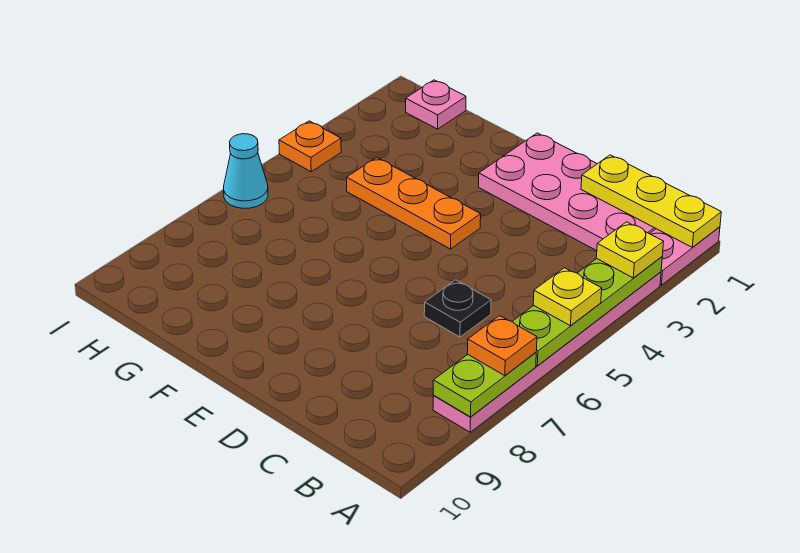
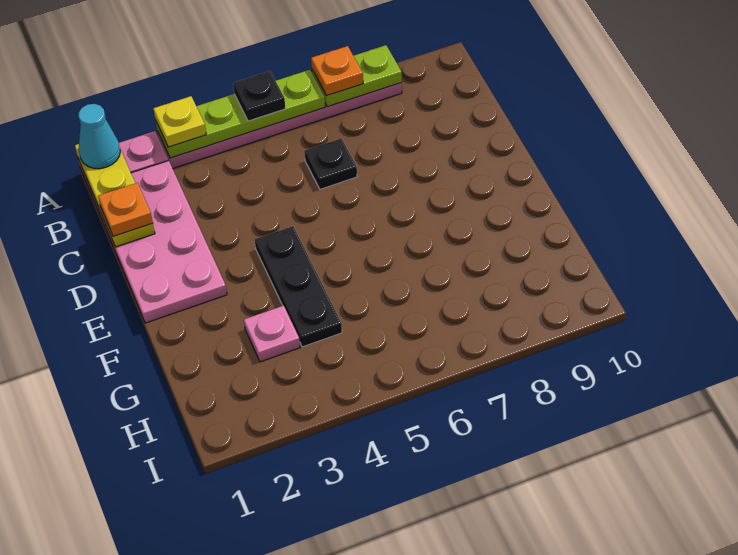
yellow plate A5 level 3 -> black plate A5 level 3
orange plate E4:G4 level 1 -> black plate E4:G4 level 1
pink plate H1 level 1 -> pink plate G3 level 1
orange plate I4 level 1 -> orange plate C1 level 3
cyan cone I6 level 1 -> cyan cone A1 level 3

